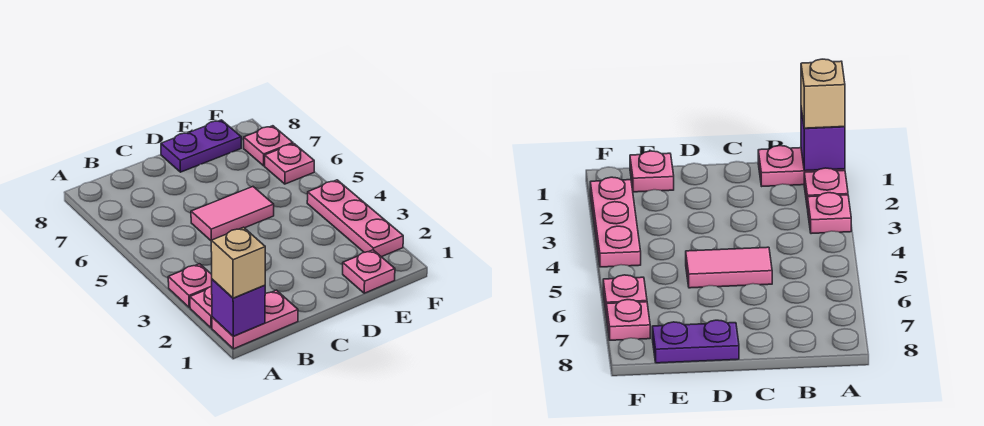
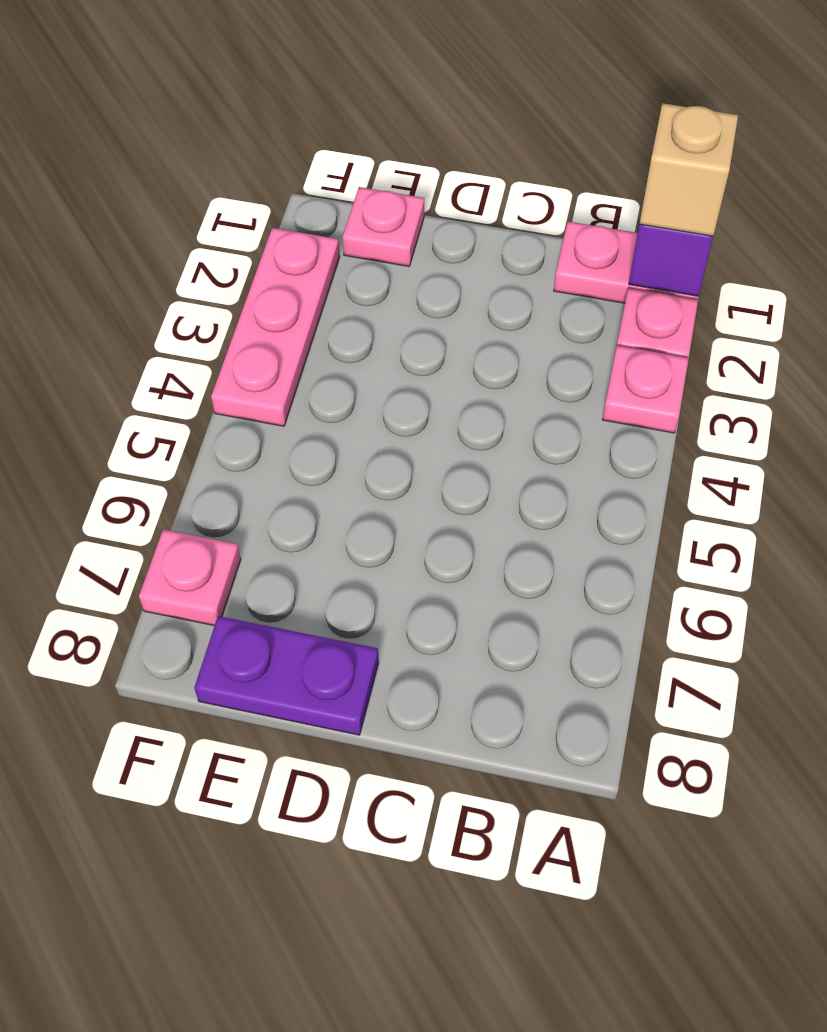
pink tile C5:D5 level 1 -> none
pink plate F6 level 1 -> none

